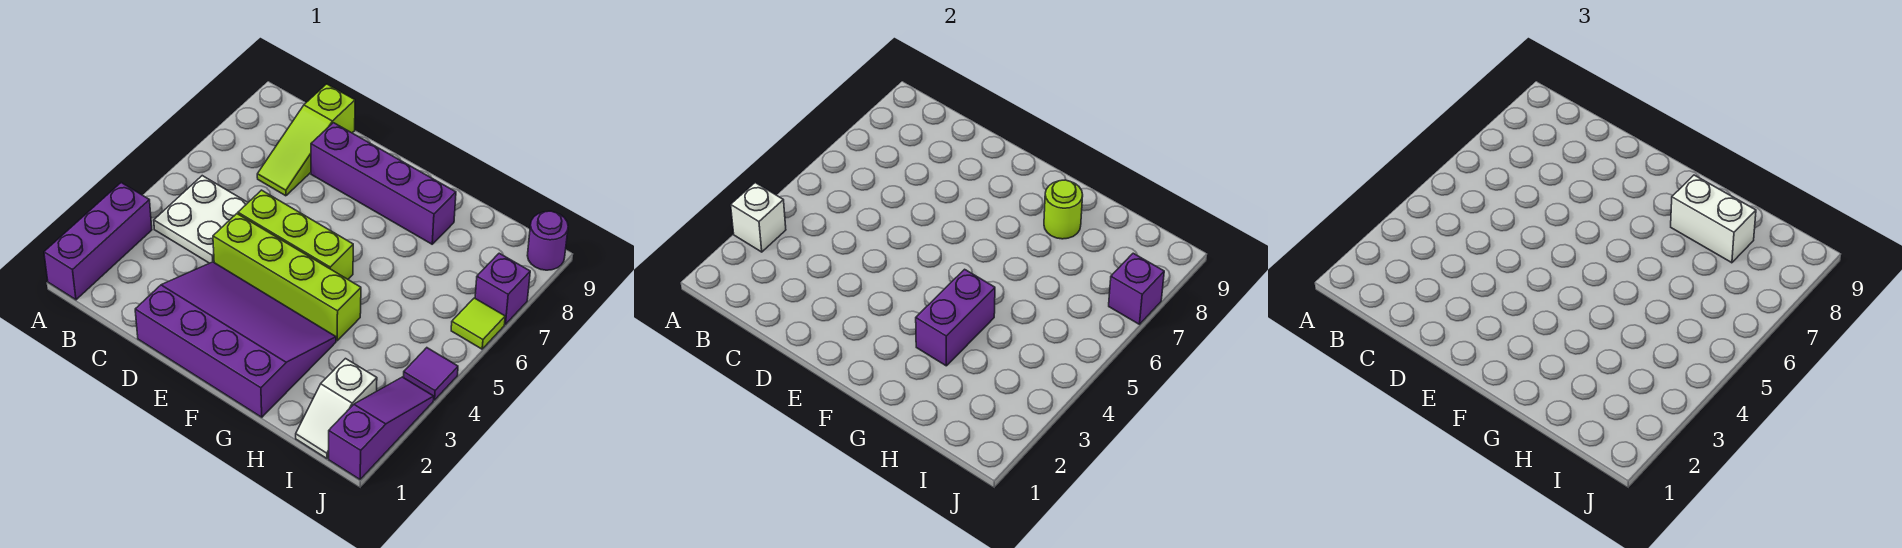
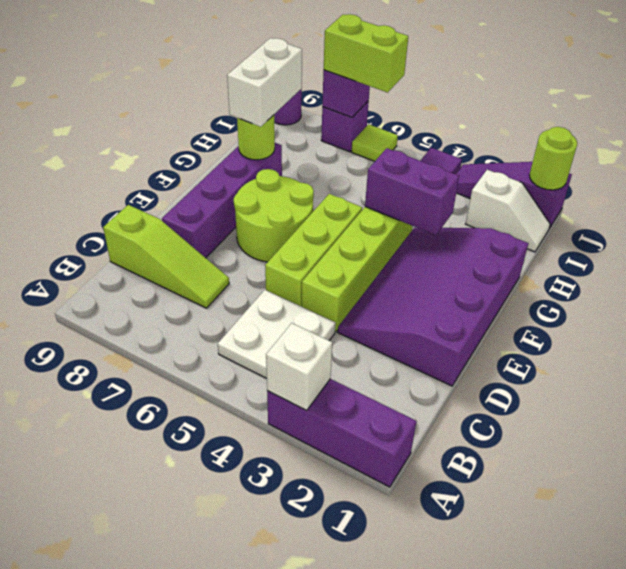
none -> lime round brick E6:F7 level 1
none -> lime round brick J1 level 2
none -> lime brick J6:J7 level 3

